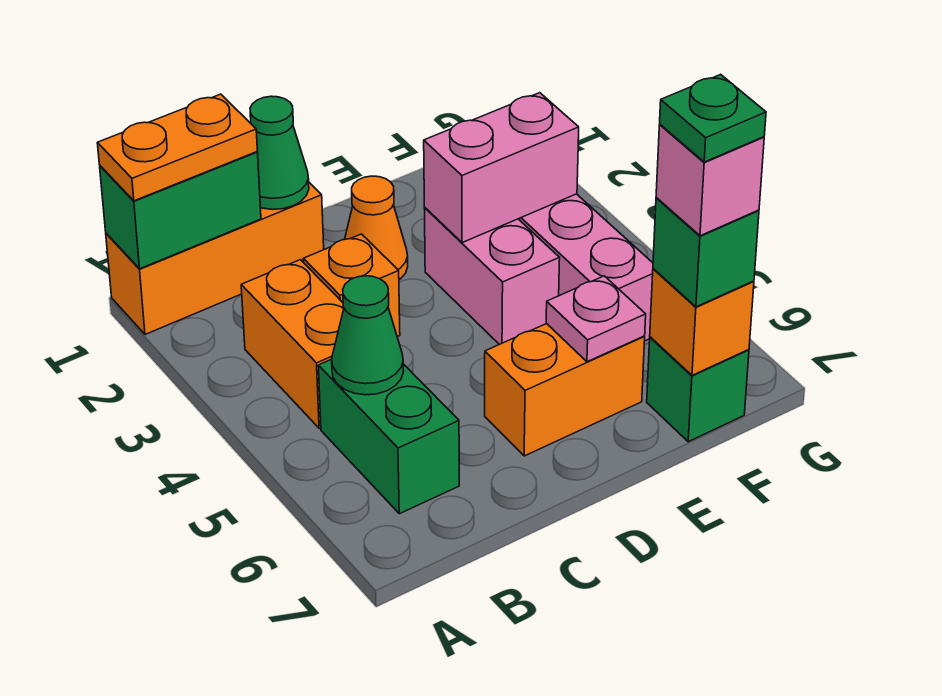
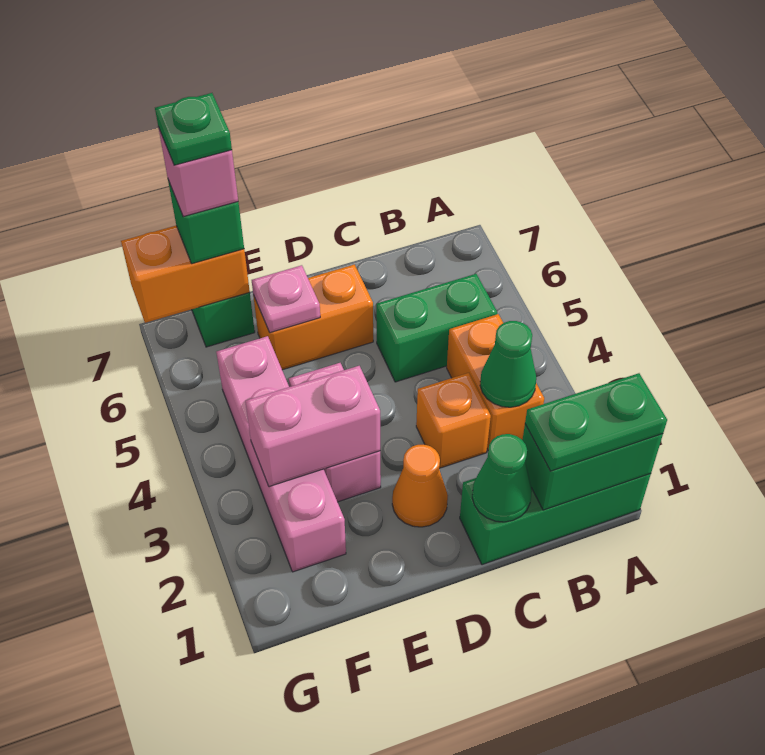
orange brick A1:C1 level 1 -> green brick A1:C1 level 1
orange plate A1:B1 level 3 -> green plate A1:B1 level 3
green brick B5:B6 level 1 -> green brick B5:C5 level 1
green cone B5 level 2 -> green cone B3 level 2
orange brick F7 level 2 -> orange brick F7:G7 level 2

